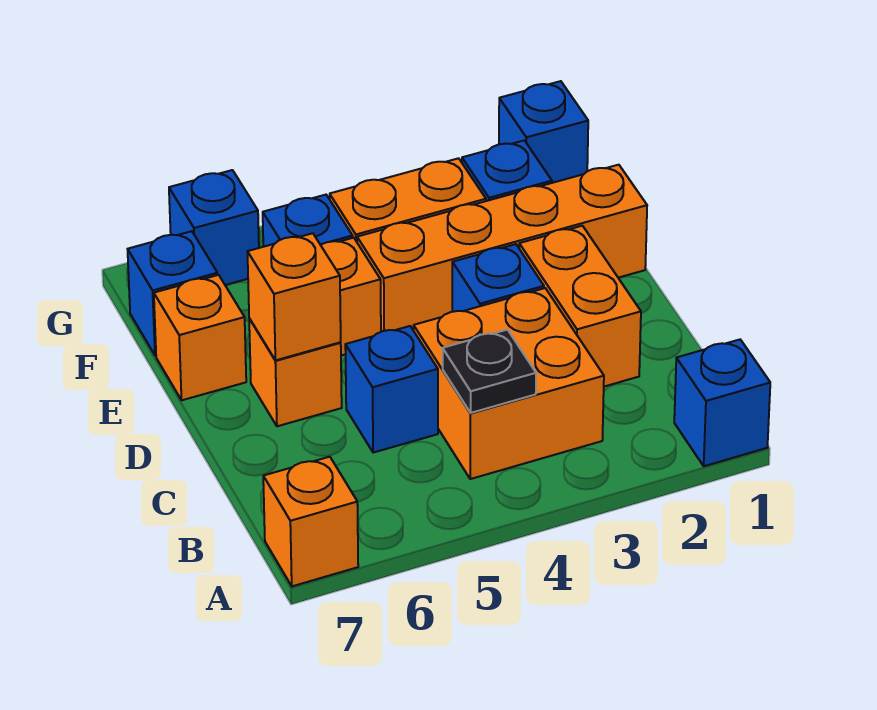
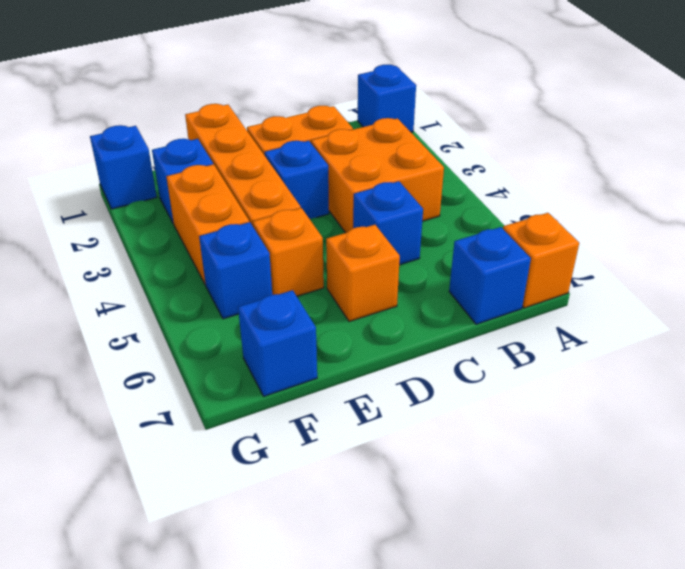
black plate B4 level 2 -> none
orange brick D6 level 2 -> none
orange brick E7 level 1 -> none
blue brick G6 level 1 -> blue brick B7 level 1

